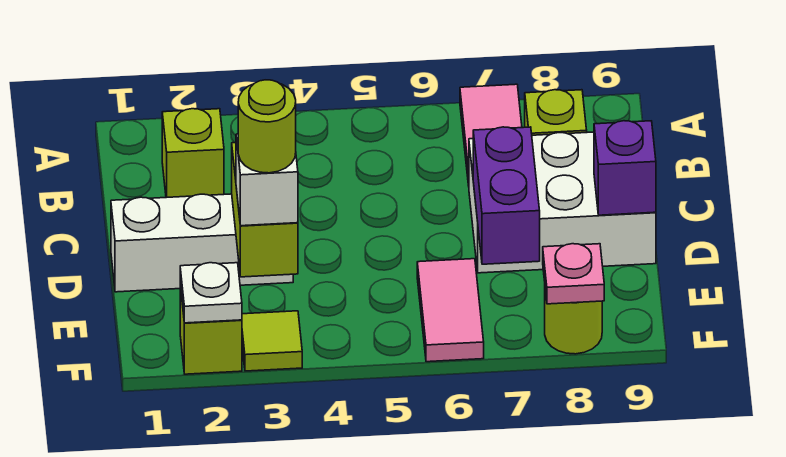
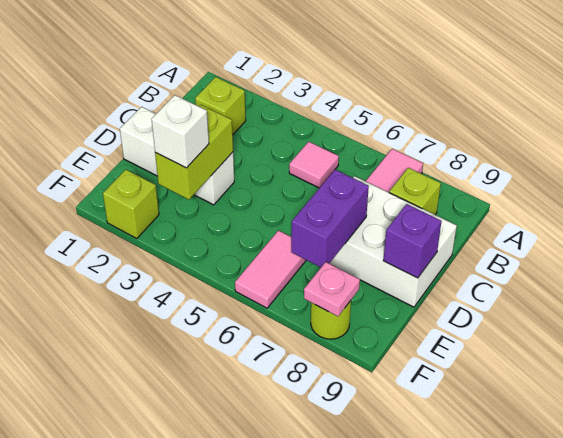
none -> pink tile B5 level 1
lime round brick E3 level 4 -> none
white plate F2 level 2 -> none
lime tile F3 level 1 -> none

